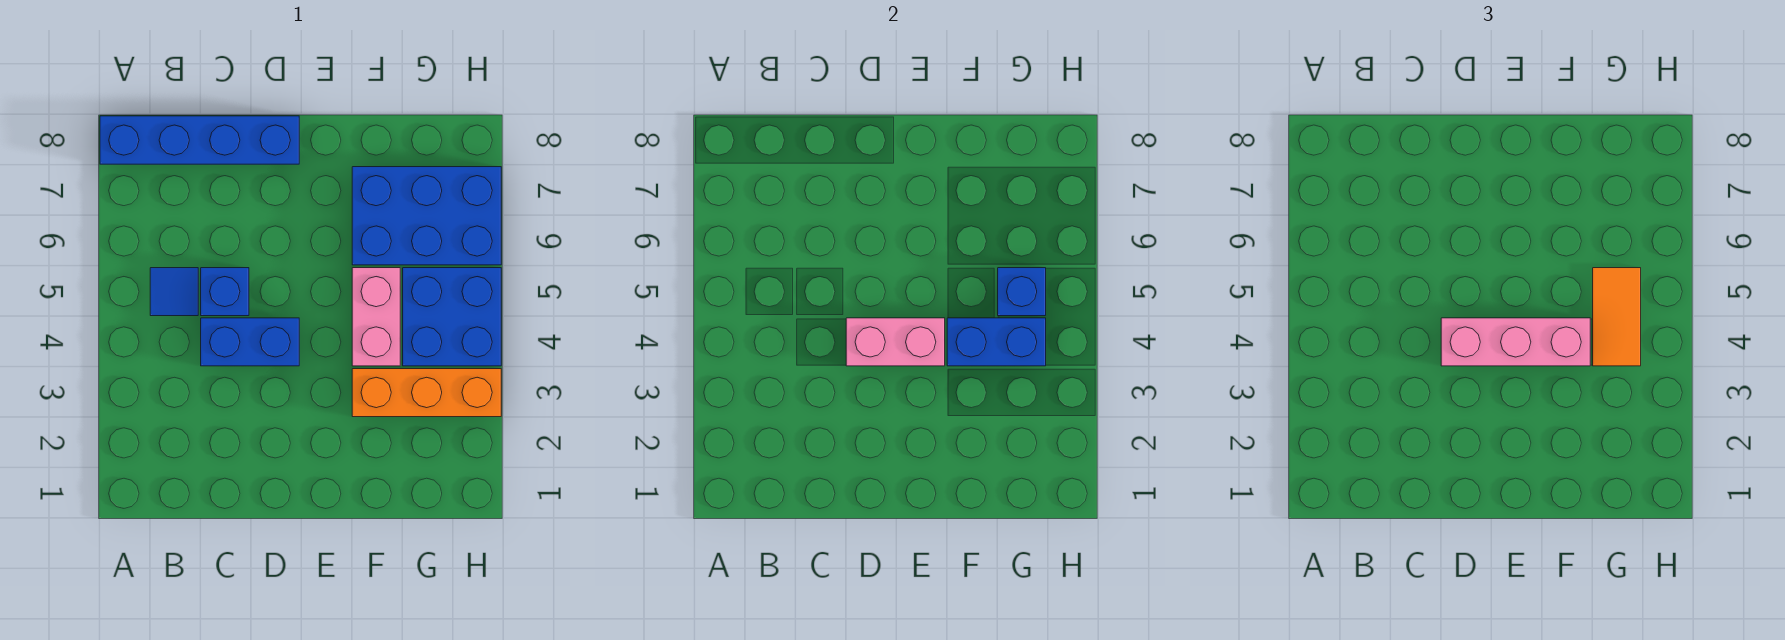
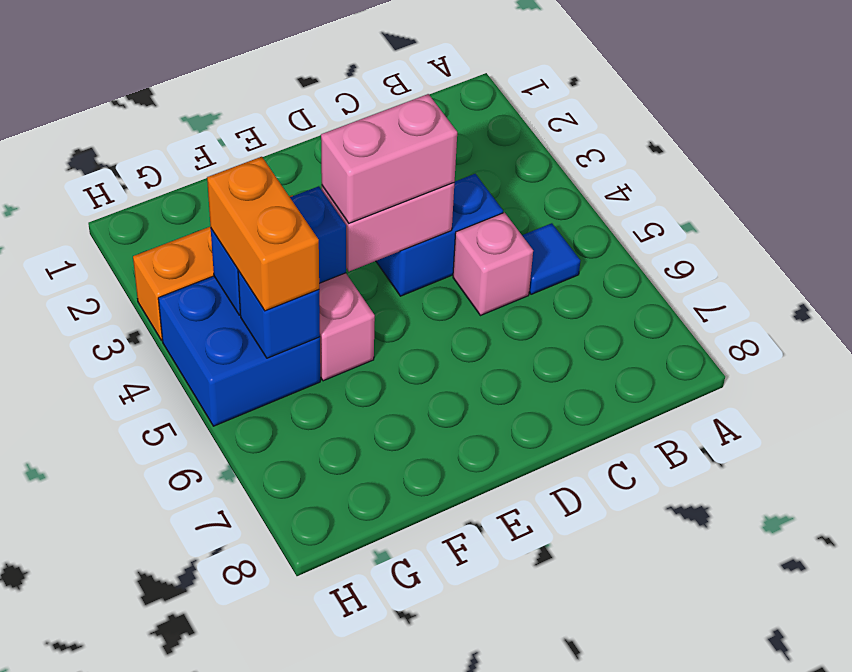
blue brick A8:D8 level 1 -> none
blue brick C5 level 1 -> pink brick C5 level 1
pink brick D4:F4 level 3 -> pink brick D4:E4 level 3
blue brick F6:H7 level 1 -> none
orange tile G4:G5 level 3 -> orange brick G4:G5 level 3

